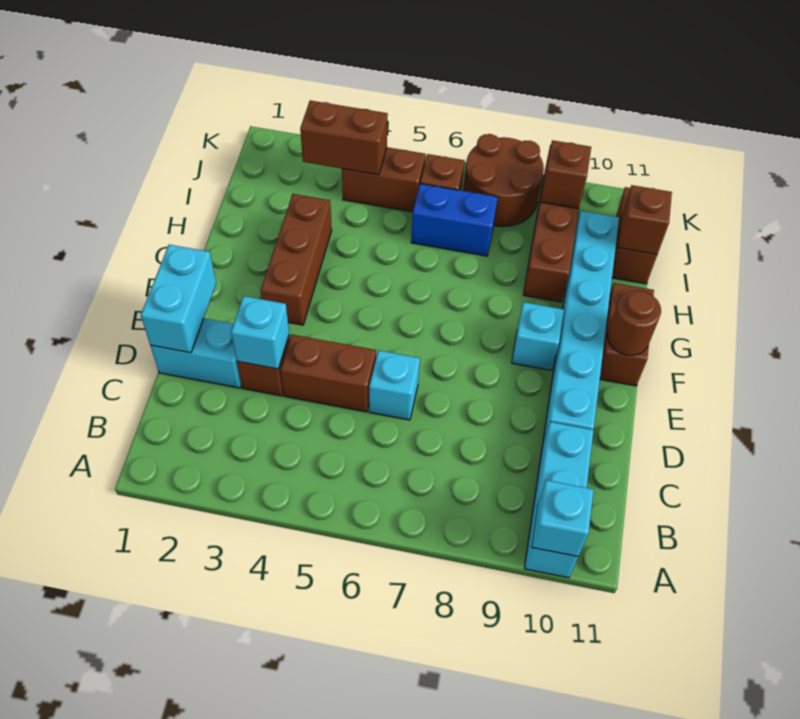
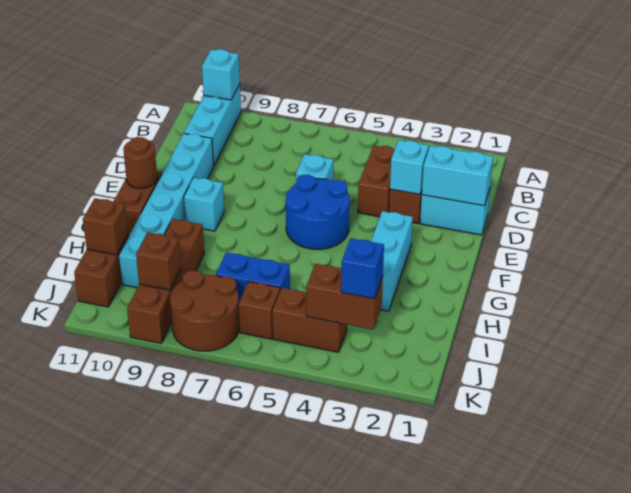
cyan brick D1:E1 level 2 -> cyan brick D1:D2 level 2
brown brick D4:D5 level 1 -> brown brick C4:D4 level 1
none -> blue round brick E5:F6 level 1
brown brick F3:H3 level 1 -> cyan brick F3:H3 level 1
none -> blue brick J3 level 3

